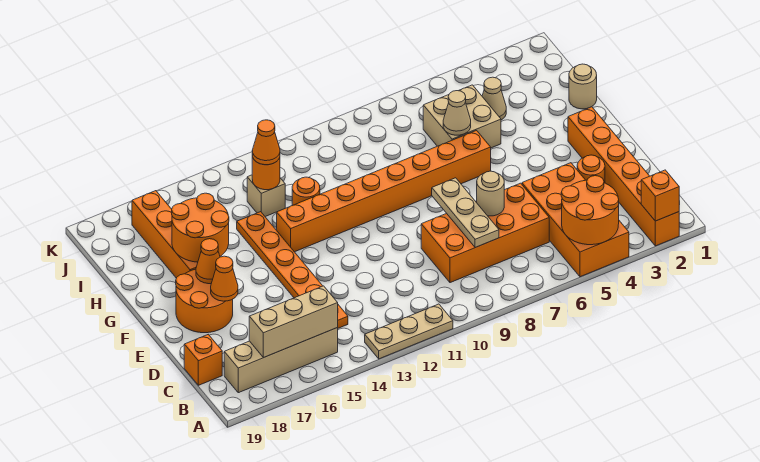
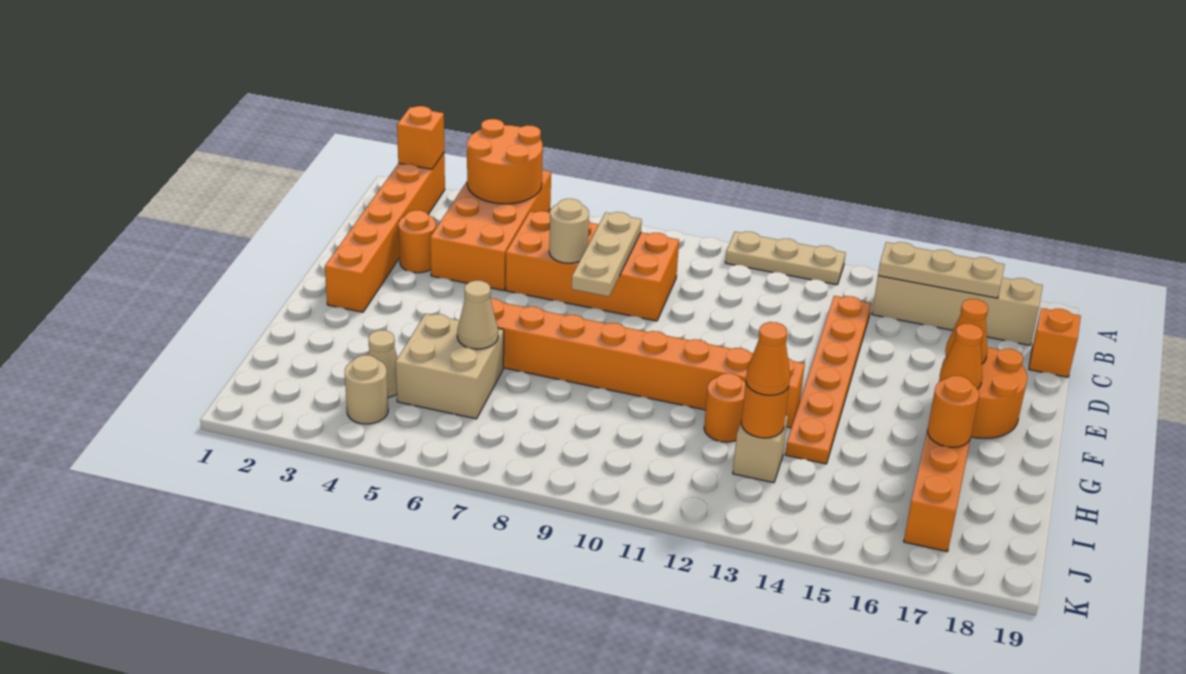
tan brick B15:B17 level 2 -> tan plate B15:B17 level 2
orange round brick G16:H17 level 2 -> orange round brick H17 level 2
tan round brick H1 level 1 -> tan round brick J4 level 1

